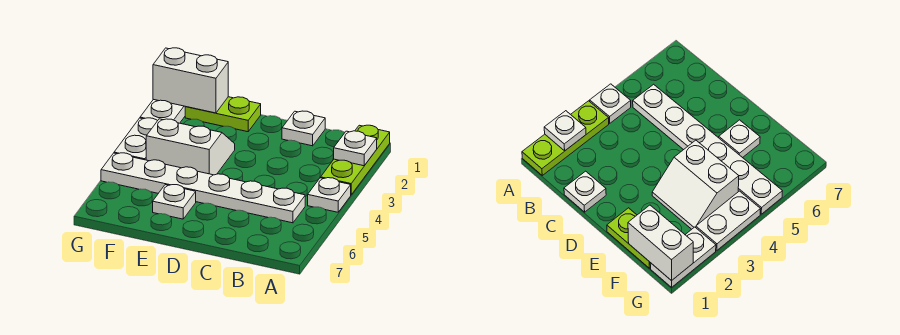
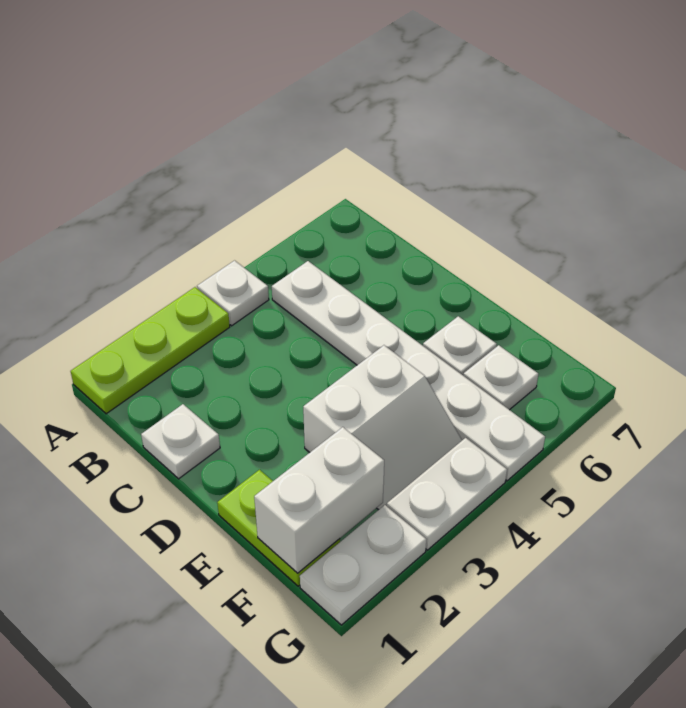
white plate A2 level 2 -> white plate F6 level 1
white slope E3:F4 level 1 top 4 -> white slope E3:F4 level 1 top E
white brick F1:G1 level 2 -> white brick F1:F2 level 2

